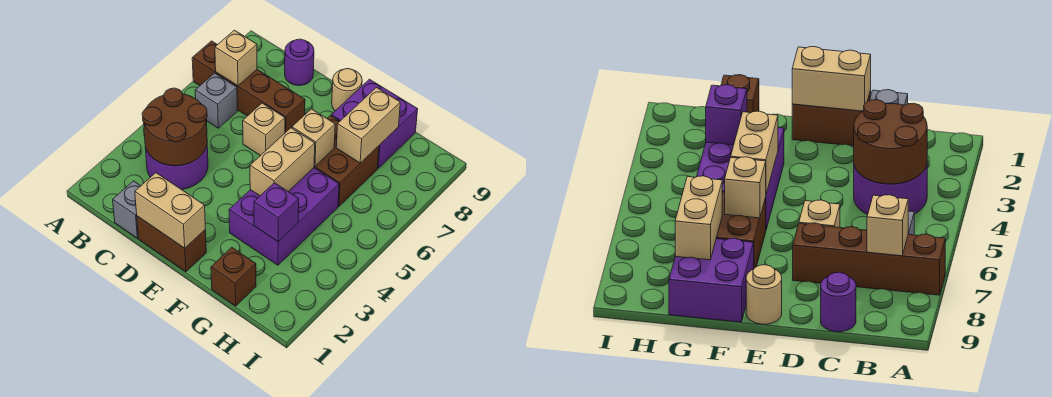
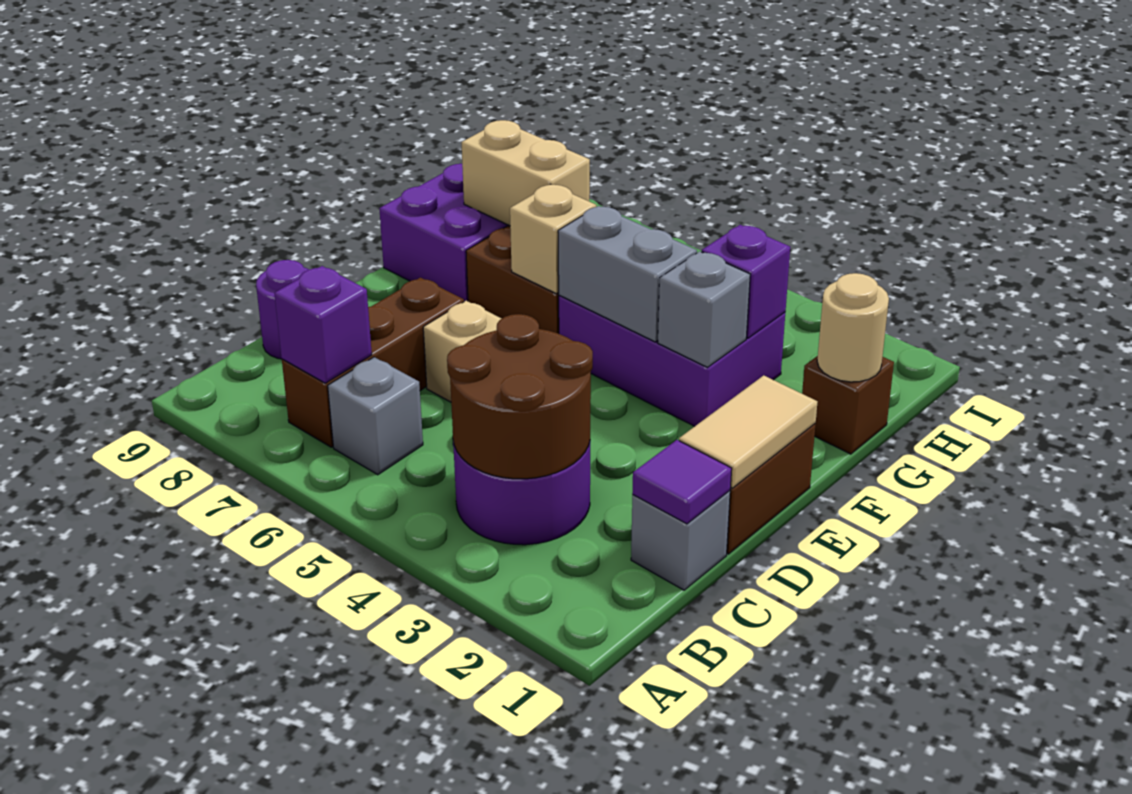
brown brick A7:D7 level 1 -> brown brick B7:D7 level 1
tan brick B7 level 2 -> purple brick B7 level 2
none -> purple tile C1 level 2
tan brick D1:E1 level 2 -> tan tile D1:E1 level 2
tan round brick E9 level 1 -> tan round brick G1 level 2
none -> grey brick F3 level 2
tan brick F4:F5 level 2 -> grey brick F4:F5 level 2

